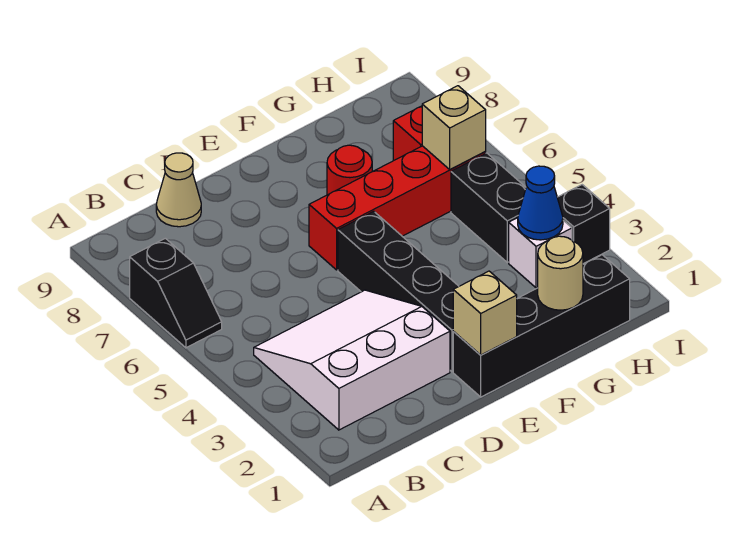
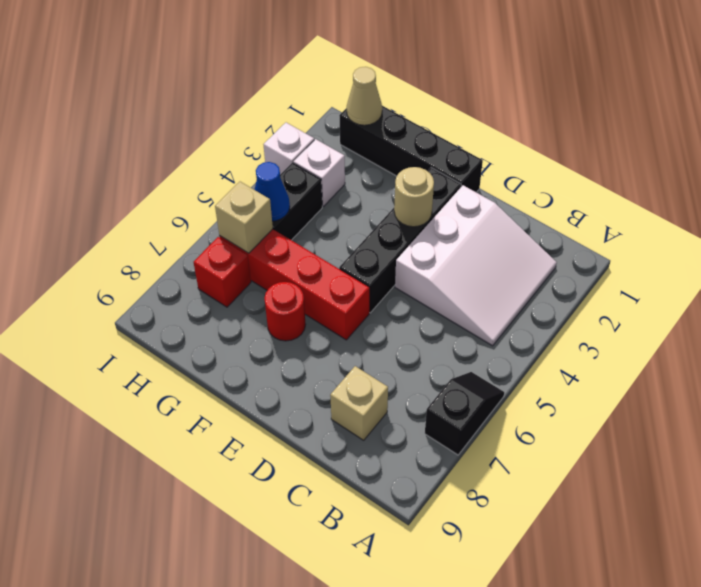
white slope B2:D4 level 1 top 2 -> white slope B2:D4 level 1 top D
tan cone C9 level 1 -> tan cone H1 level 2
tan brick E1 level 2 -> tan brick C8 level 1
tan round brick G1 level 2 -> tan round brick E3 level 2
blue cone H3 level 2 -> blue cone H5 level 2
black brick I3 level 1 -> white brick I3 level 1

